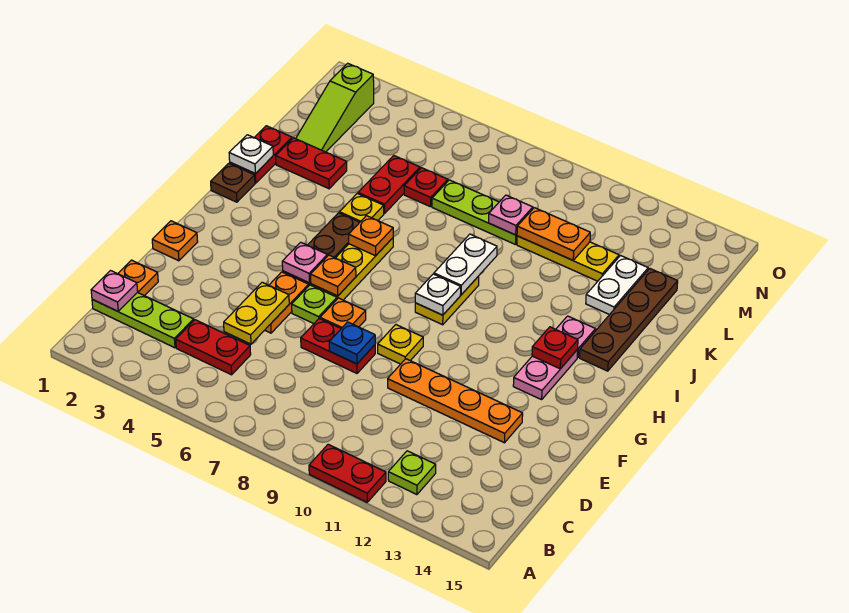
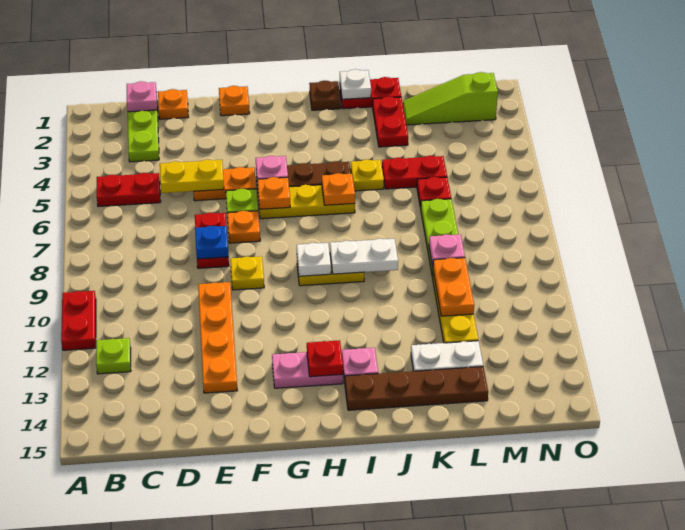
red plate C4:C5 level 1 -> red plate B5:C5 level 1

